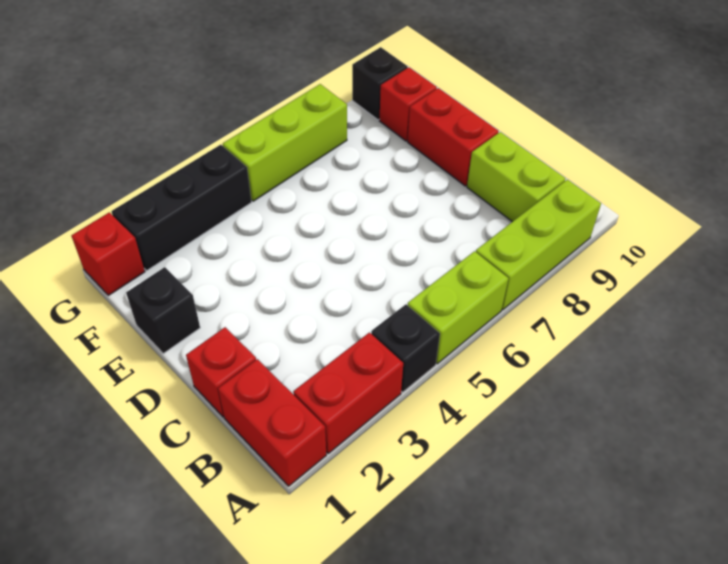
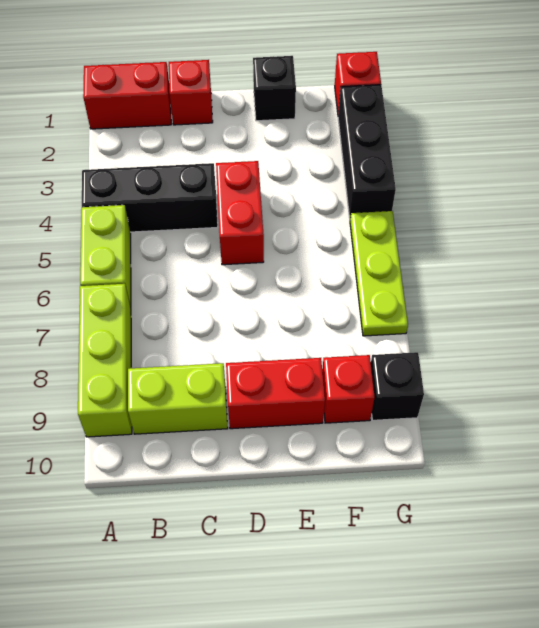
red brick A2:A3 level 1 -> red brick D4:D5 level 1
black brick A4 level 1 -> black brick A4:C4 level 1
lime brick G5:G7 level 1 -> lime plate G5:G7 level 1

